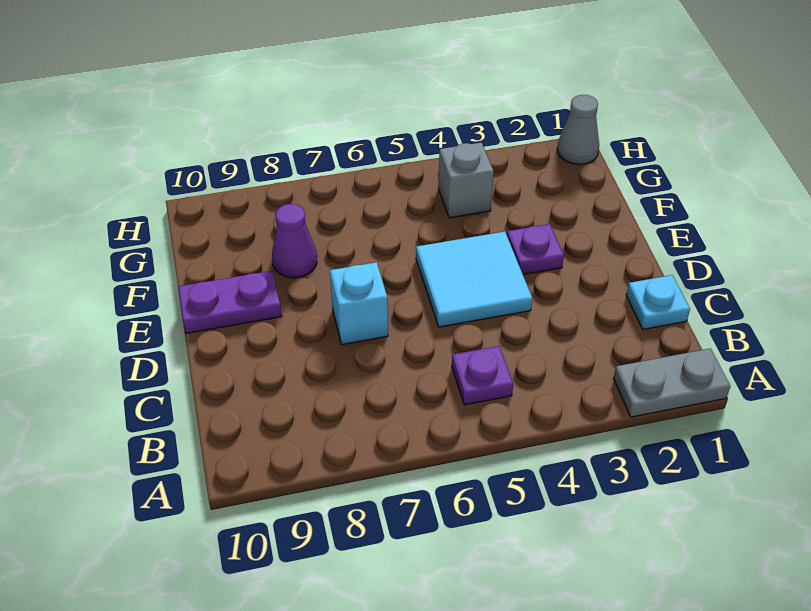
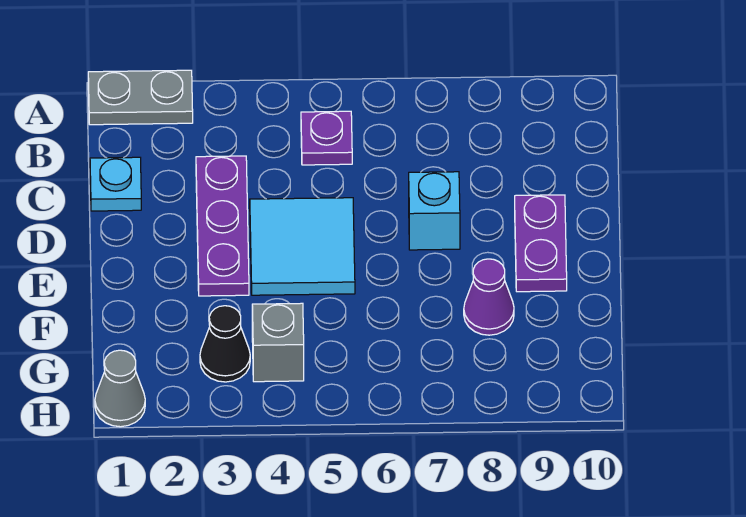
purple plate E3 level 1 -> purple plate C3:E3 level 1
purple plate E9:E10 level 1 -> purple plate D9:E9 level 1
none -> black cone G3 level 1

